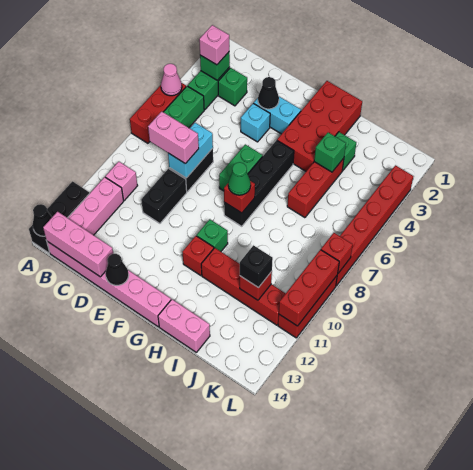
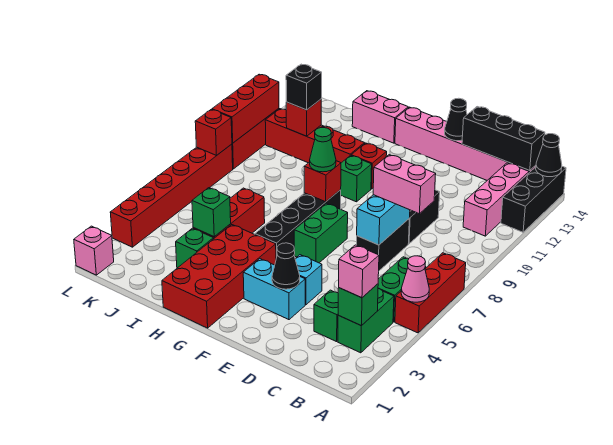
pink brick B10 level 1 -> pink brick L1 level 1
pink brick B14:D14 level 2 -> black brick B14:D14 level 2

